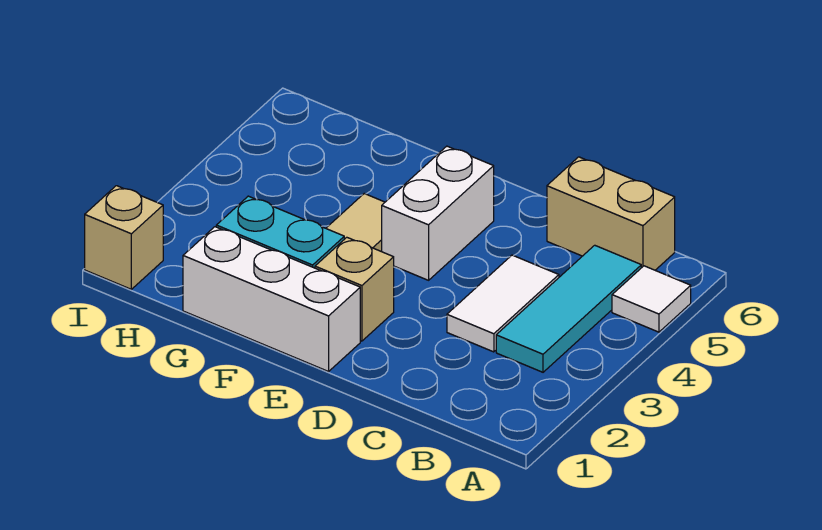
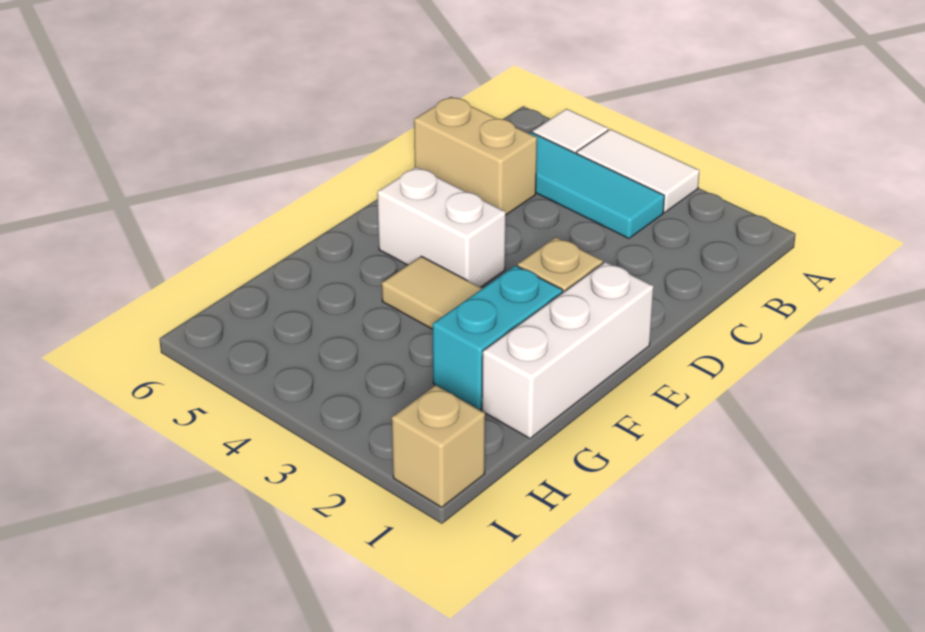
tan brick B6:C6 level 1 -> tan brick C5:C6 level 1
white tile C3:C4 level 1 -> white tile A3:A4 level 1

